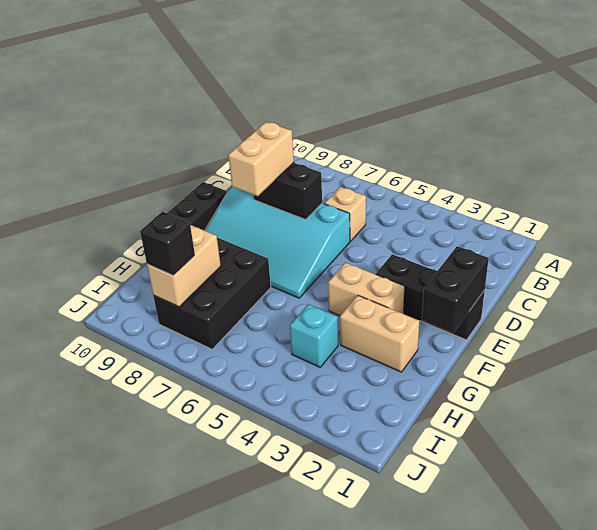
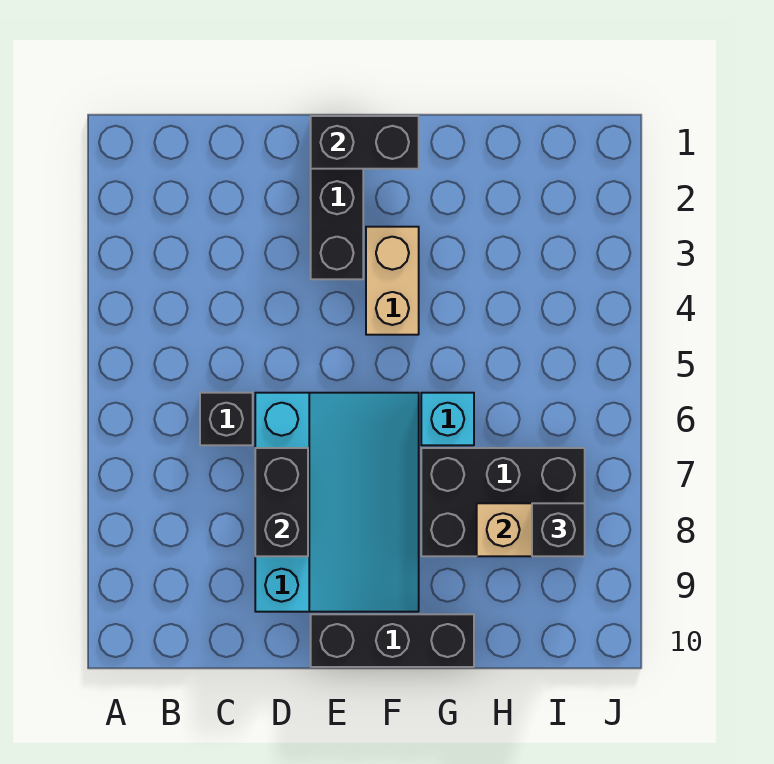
tan brick C6 level 1 -> black brick C6 level 1
tan brick D8:E8 level 3 -> none
tan brick G2:G3 level 1 -> none
cyan brick H4 level 1 -> cyan brick G6 level 1

